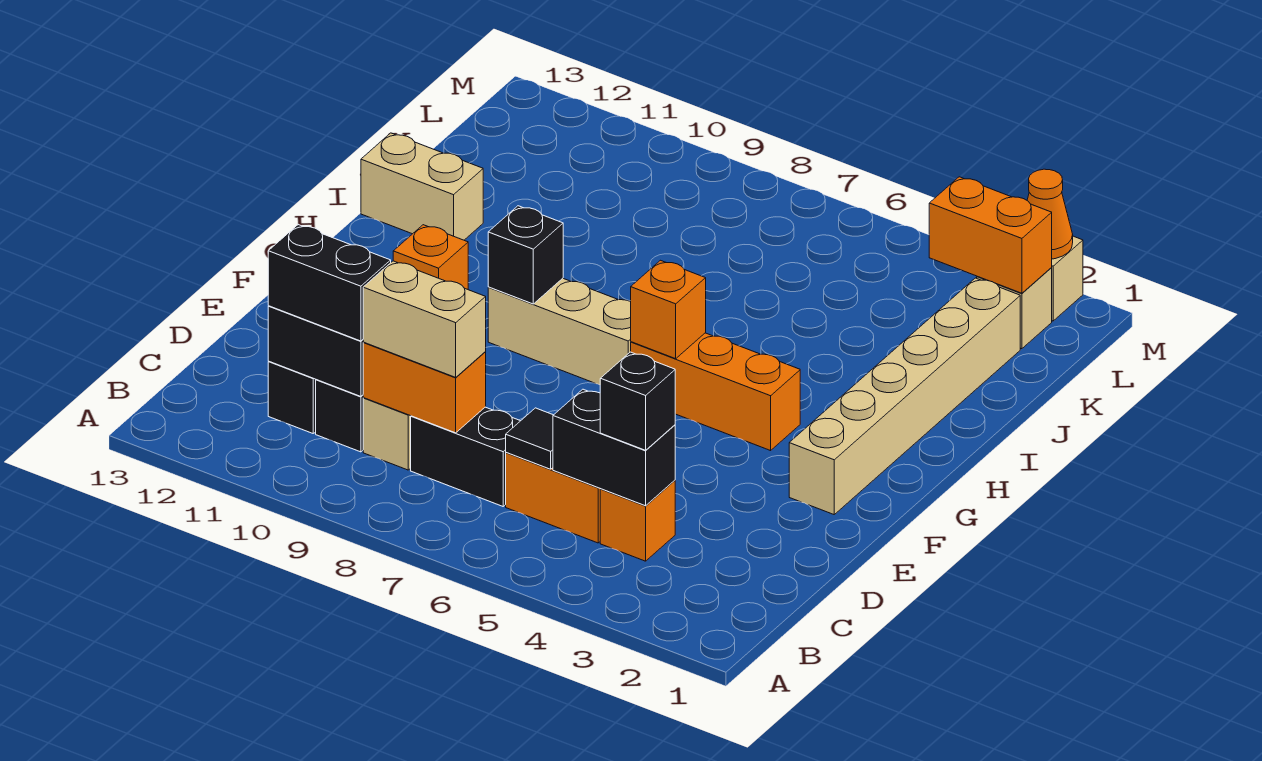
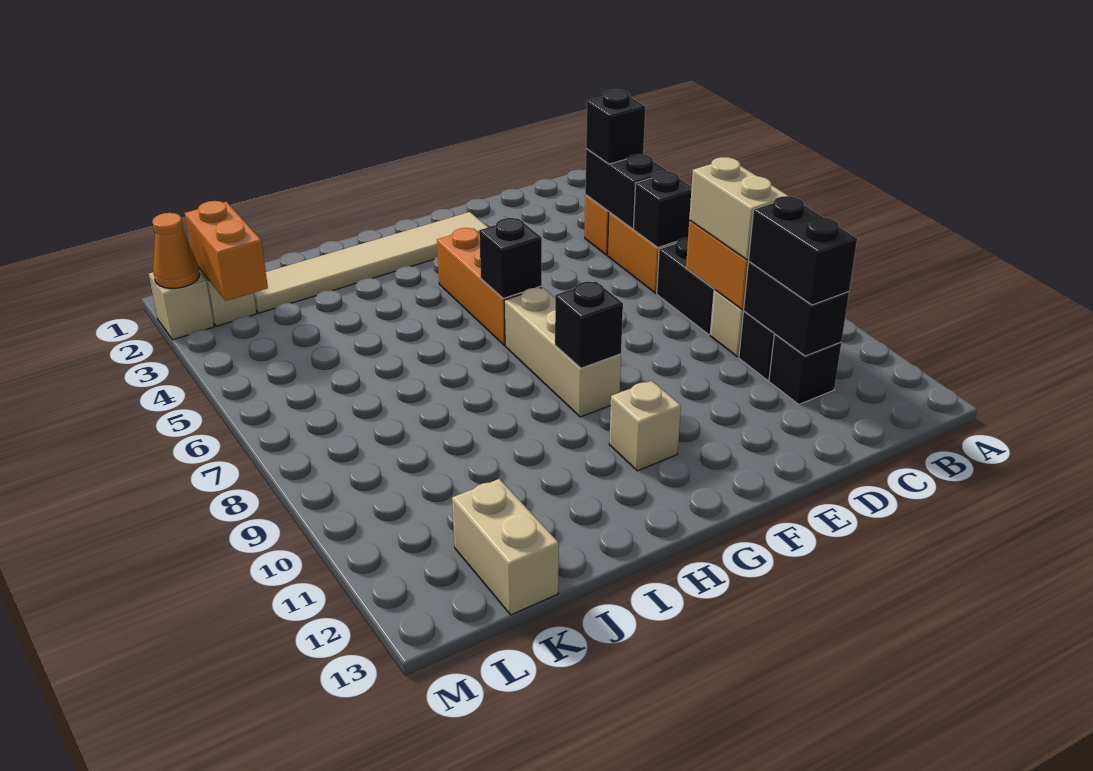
black tile C6 level 2 -> black brick C6 level 2
tan brick F2:K2 level 1 -> tan tile F2:K2 level 1
orange brick G6 level 2 -> black brick G6 level 2
orange brick G11 level 1 -> tan brick G11 level 1
tan brick I12:I13 level 1 -> tan brick K12:K13 level 1

